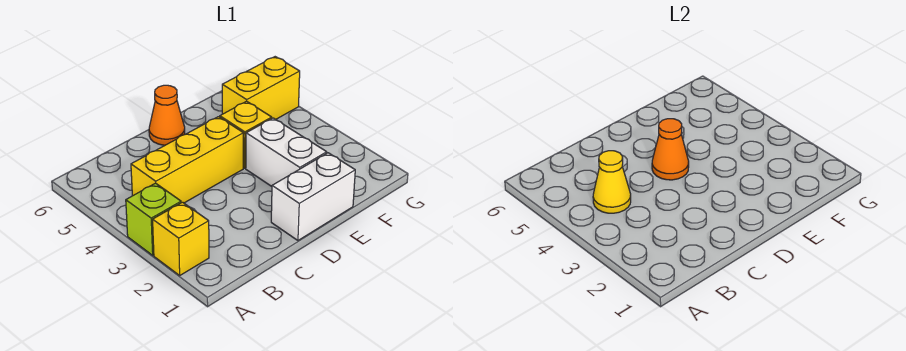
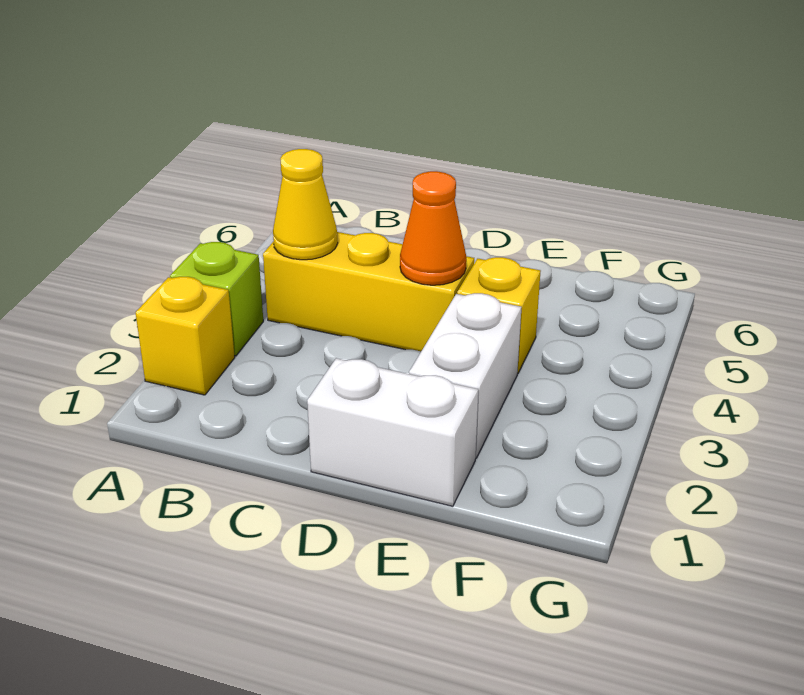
orange cone D6 level 1 -> none
yellow brick F5:G5 level 1 -> none

